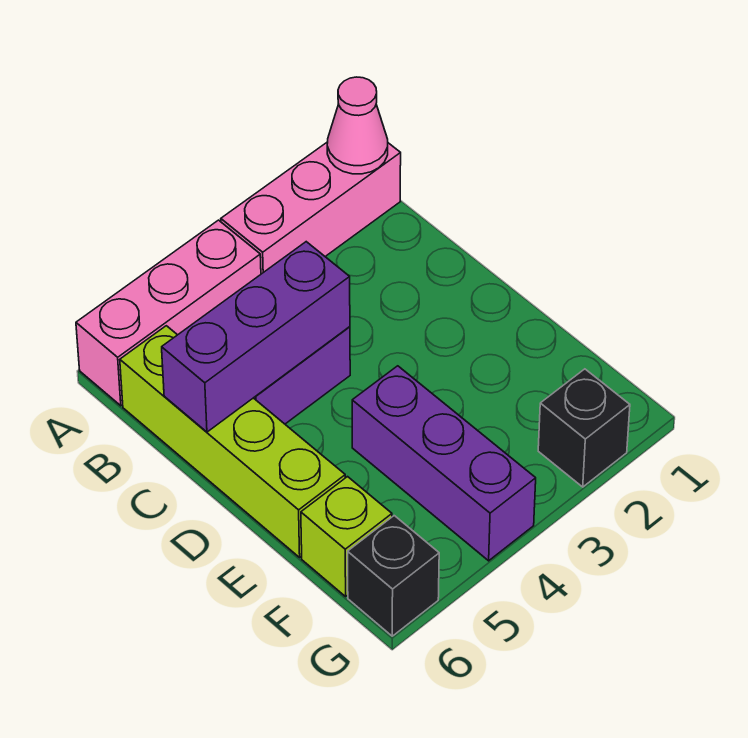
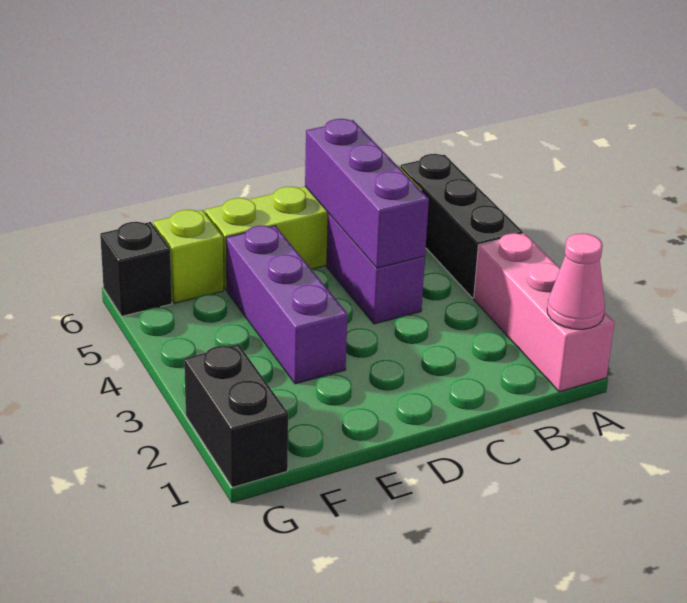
pink brick A4:A6 level 1 -> black brick A4:A6 level 1
purple brick E4:G4 level 1 -> purple brick E3:E5 level 1
black brick G2 level 1 -> black brick G1:G2 level 1

